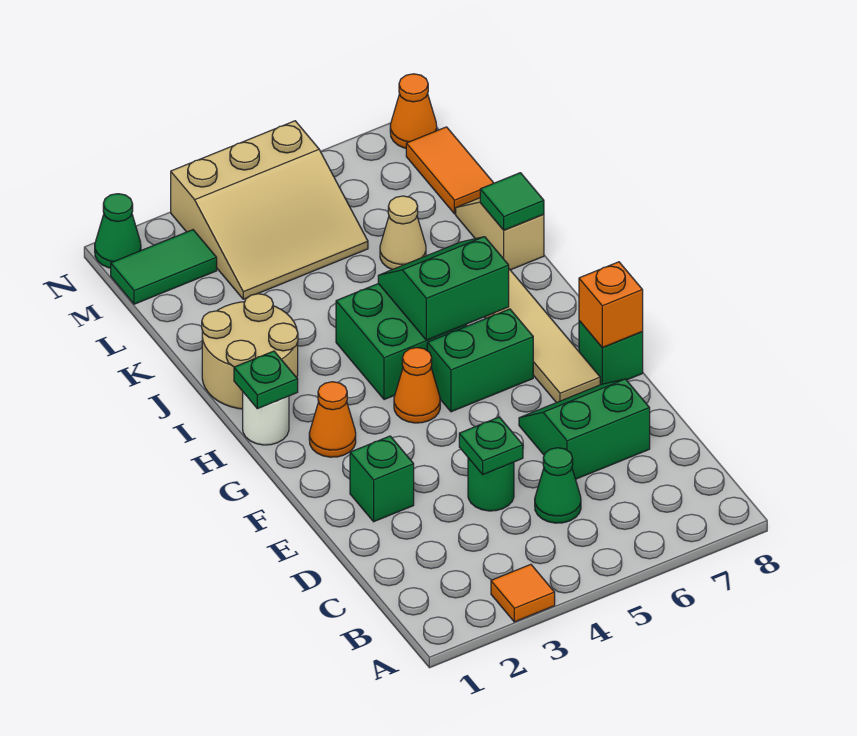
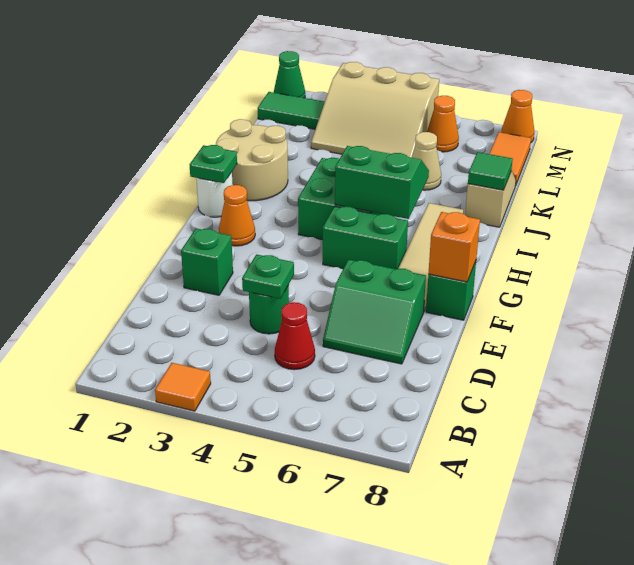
green cone C5 level 1 -> red cone C5 level 1
green slope D6:E7 level 1 top D -> green slope D6:E7 level 1 top E
orange cone G4 level 1 -> orange cone M6 level 1

